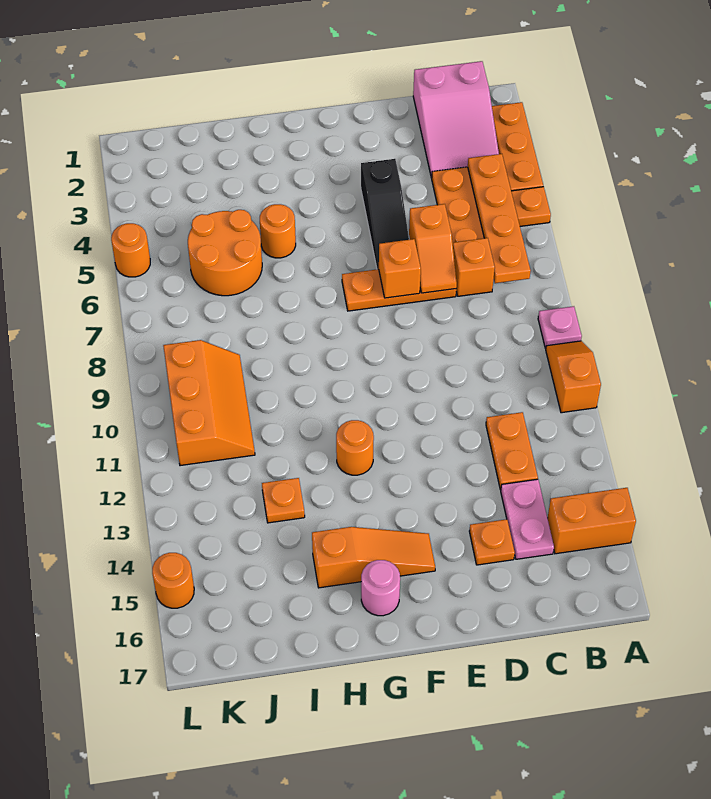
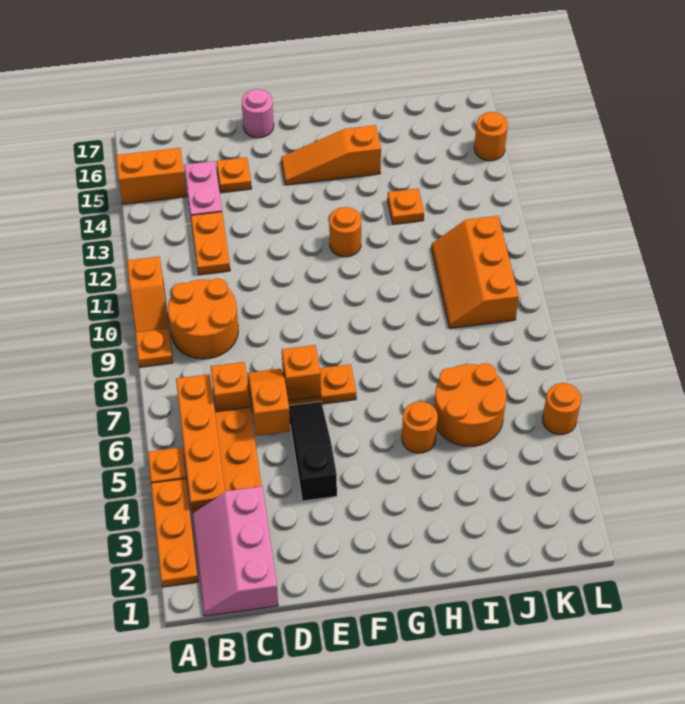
pink plate A9 level 1 -> orange plate A9 level 1
pink slope B1:C3 level 1 top 1 -> pink slope B1:C3 level 1 top C
none -> orange round brick B9:C10 level 1
pink round brick G16 level 1 -> pink round brick E17 level 1

